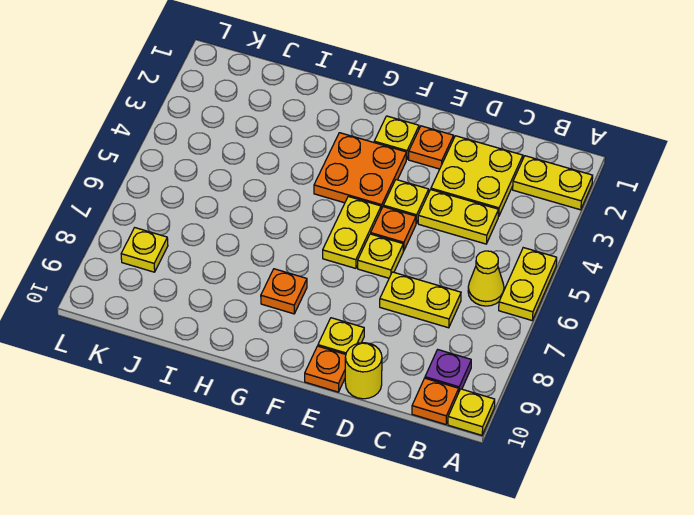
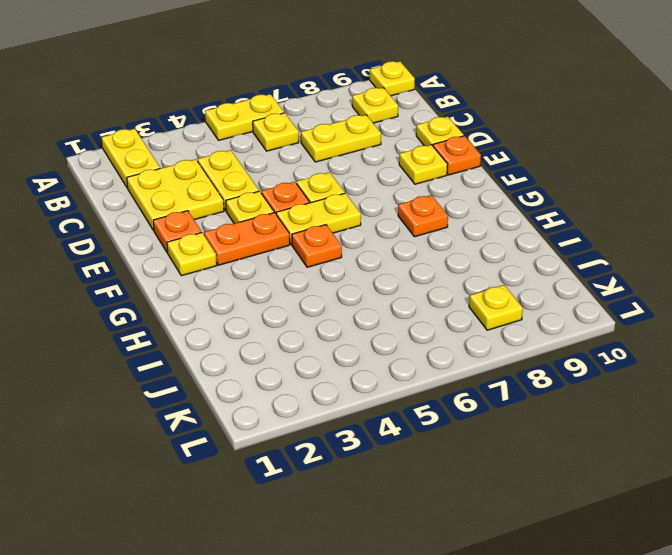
yellow cone B6 level 1 -> yellow plate B6 level 1
purple plate B9 level 1 -> yellow plate B9 level 1
orange plate B10 level 1 -> orange plate G5 level 1
yellow plate C7:D7 level 1 -> yellow plate C7:C8 level 1
yellow round brick D10 level 1 -> yellow plate D10 level 1
orange plate F3:G4 level 1 -> orange plate F3:F4 level 1

